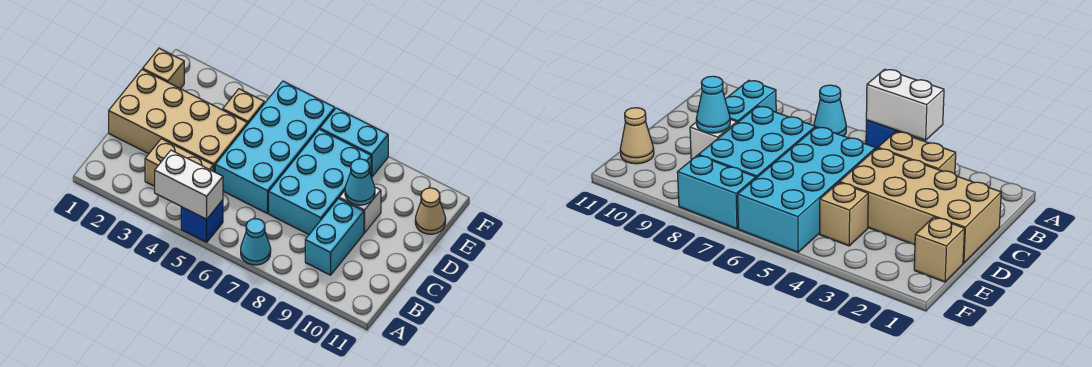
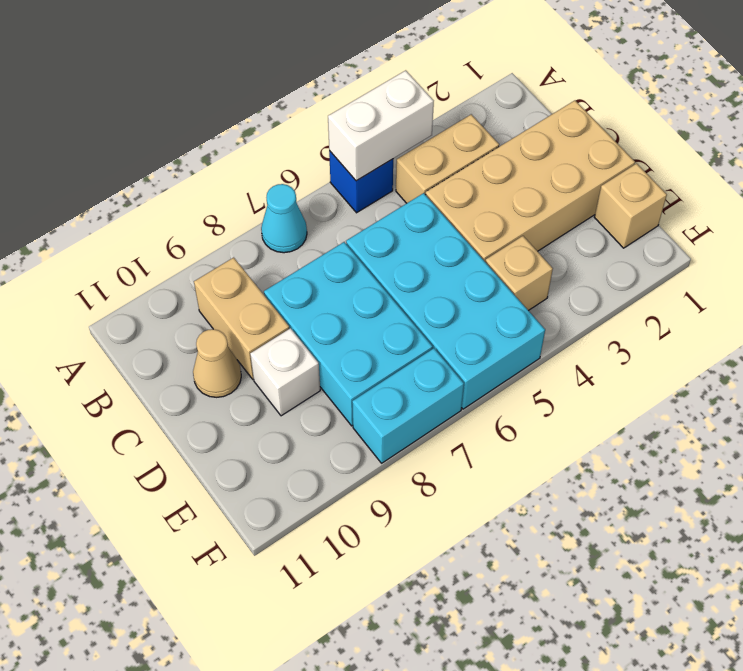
cyan brick B9:C9 level 1 -> tan brick B9:C9 level 1
cyan cone D9 level 2 -> none
tan cone E11 level 1 -> tan cone C10 level 1

